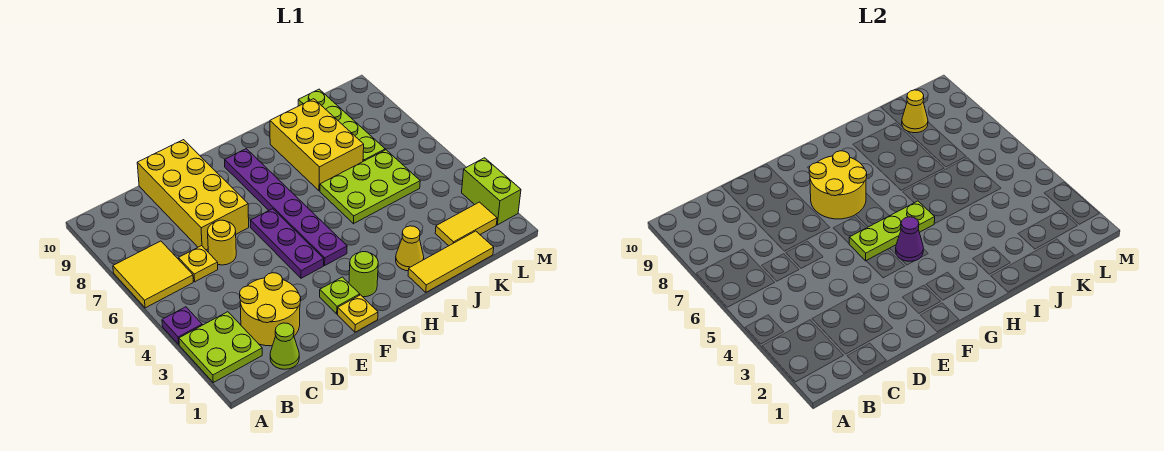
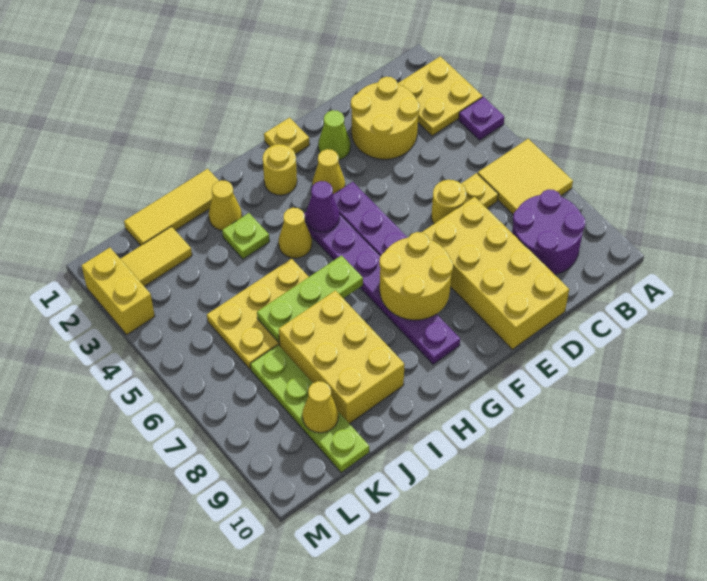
lime plate A2:B3 level 1 -> yellow plate A2:B3 level 1
none -> purple round brick B8:C9 level 1
lime cone C1 level 1 -> lime cone E2 level 1
lime plate F2 level 1 -> lime plate I3 level 1
none -> yellow cone F3 level 1
lime plate F5:H5 level 2 -> lime plate H6:J6 level 2
lime round brick G2 level 1 -> yellow round brick G2 level 1
none -> yellow cone H4 level 1
lime plate I5:K6 level 1 -> yellow plate I5:K6 level 1
lime brick M2:M3 level 1 -> yellow brick M2:M3 level 1

